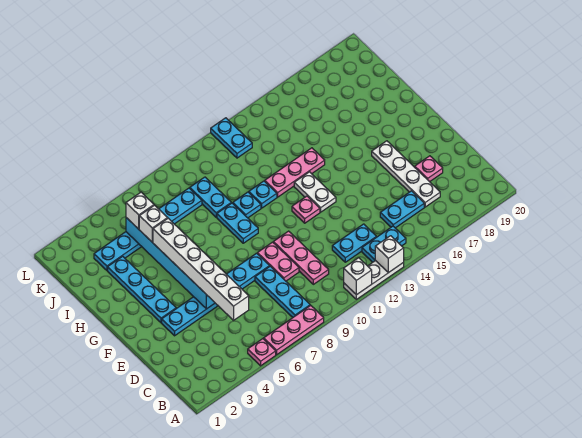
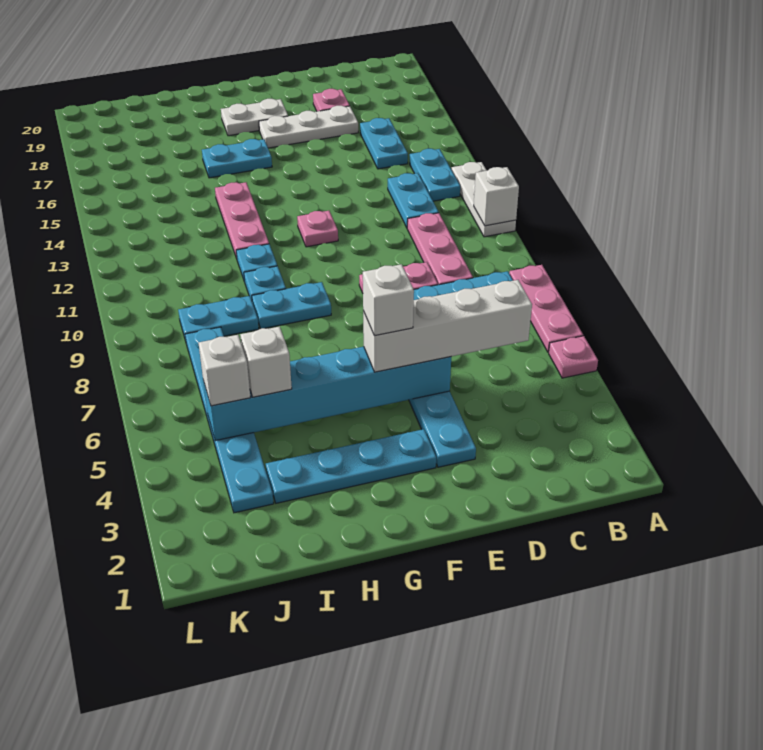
white brick A13 level 2 -> white brick F5 level 4
white brick C5:H5 level 3 -> white brick C5:F5 level 3
pink plate C10:E10 level 1 -> pink plate C9:C11 level 1
white plate C17:F17 level 1 -> white plate D17:F17 level 1
white plate F13:G13 level 1 -> white plate F18:G18 level 1
cyan plate K12:L12 level 1 -> cyan plate G16:H16 level 1

